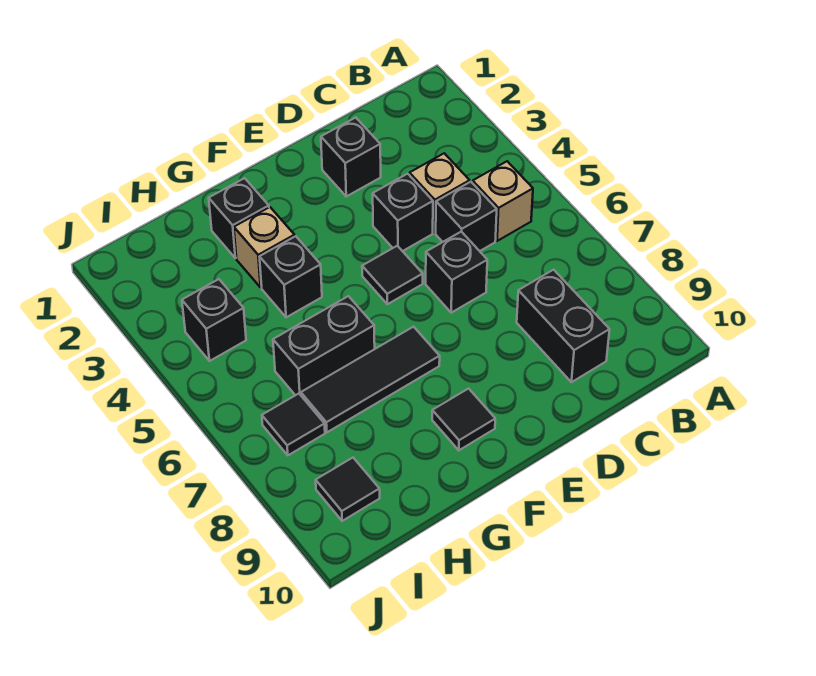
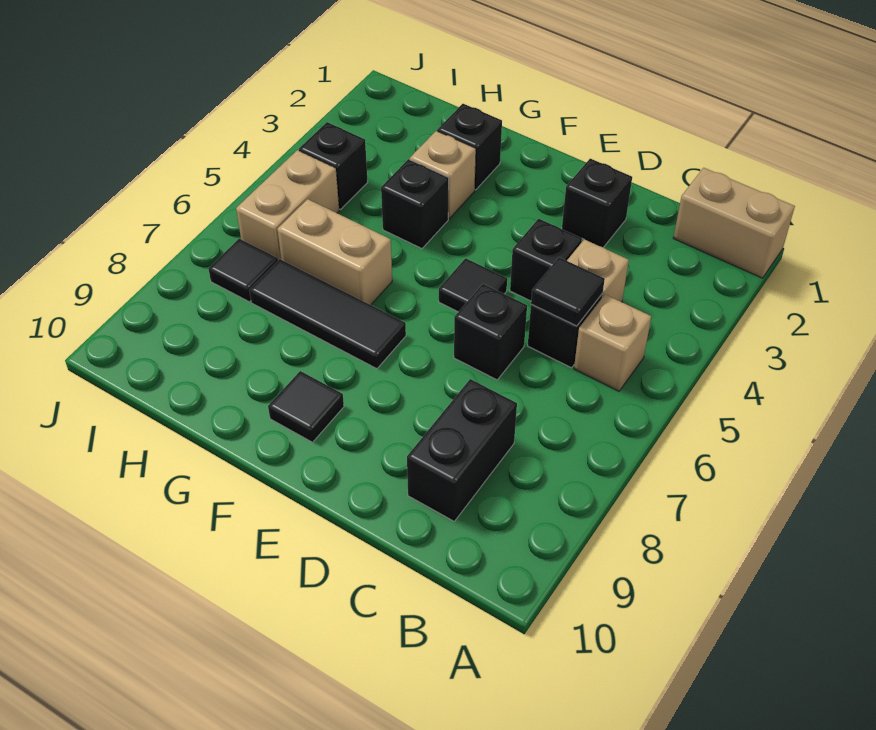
none -> tan brick A1:B1 level 1
black brick G6:H6 level 1 -> tan brick G6:H6 level 1
none -> tan brick I5:I6 level 1
black tile I9 level 1 -> black tile C5 level 2

